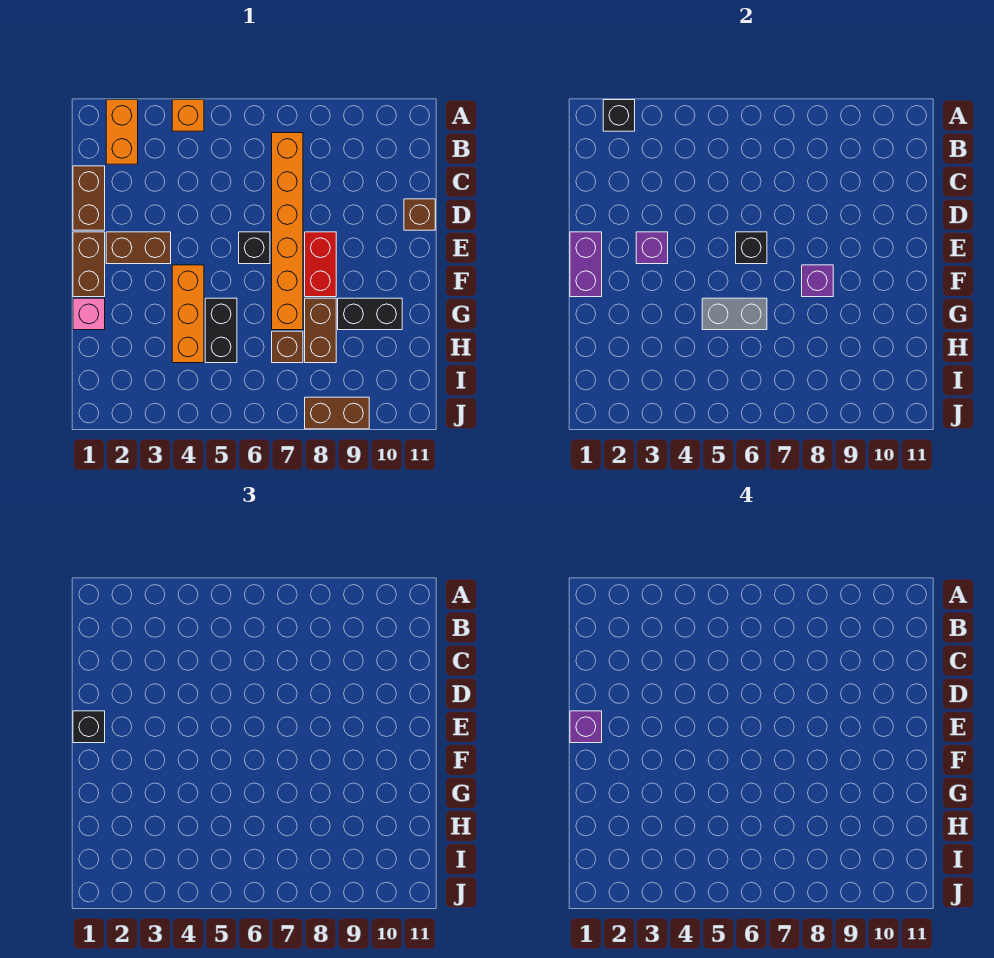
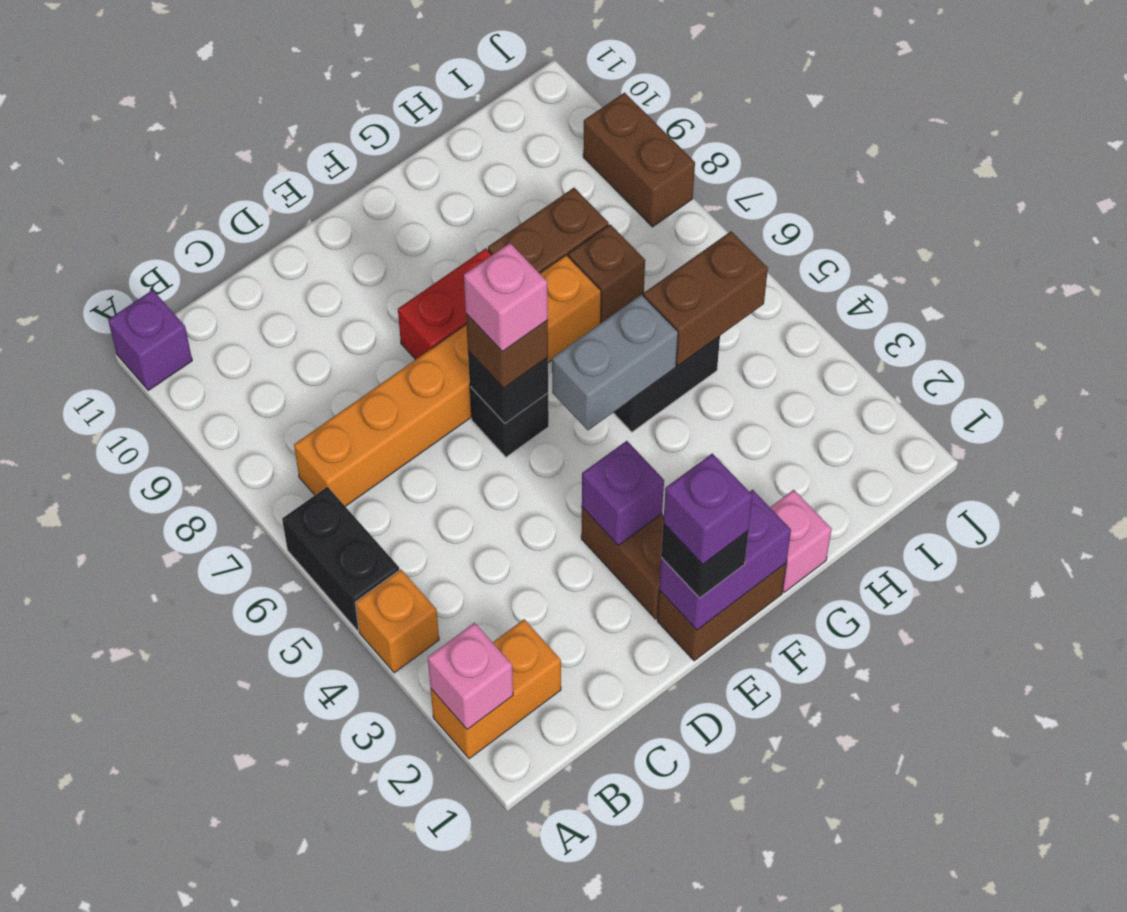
black brick A2 level 2 -> pink brick A2 level 2
brown brick C1:D1 level 1 -> brown brick H5:I5 level 2
brown brick D11 level 1 -> brown brick E6 level 3
none -> pink brick E6 level 4
orange brick F4:H4 level 1 -> none
purple brick F8 level 2 -> purple brick A11 level 1
grey brick G5:G6 level 2 -> grey brick F5:G5 level 2
black brick G9:G10 level 1 -> black brick A5:A6 level 1

